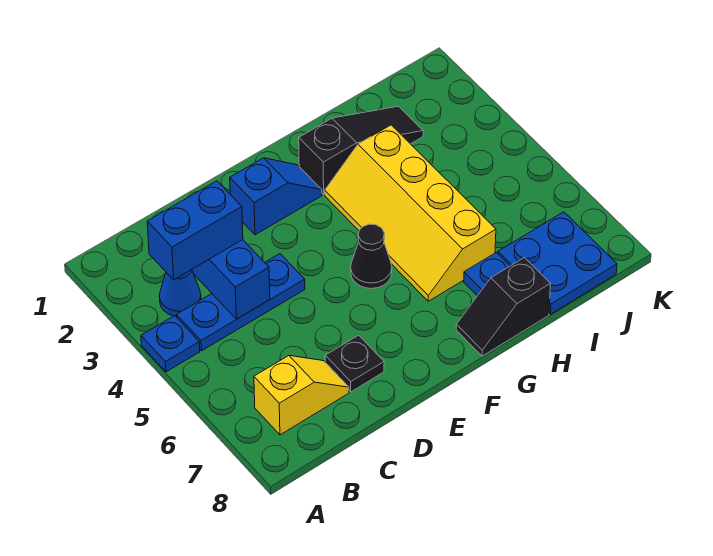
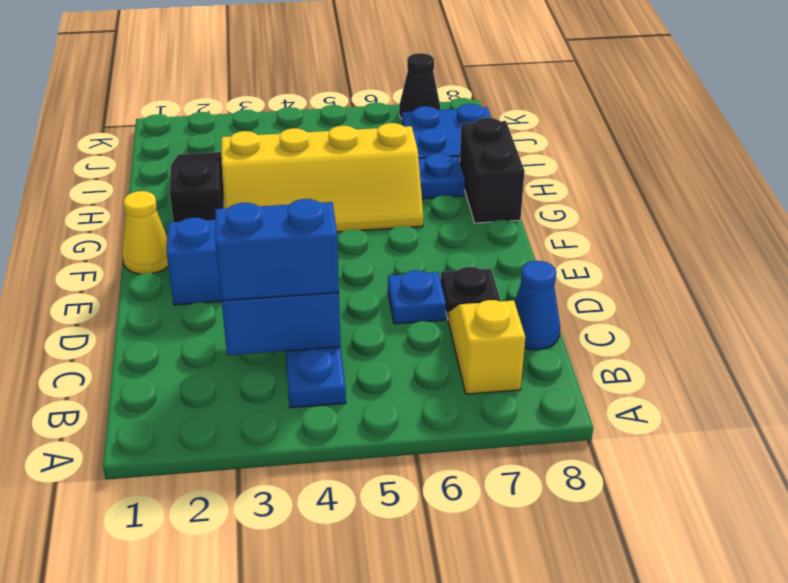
blue plate A4 level 1 -> blue plate D6 level 1
blue cone B3 level 1 -> blue cone C8 level 1
blue brick B3:C3 level 3 -> blue brick C3:C4 level 3
none -> yellow cone F1 level 1
black cone F5 level 1 -> black cone K7 level 1
black slope G8:H8 level 1 top H -> black brick G8:H8 level 1

